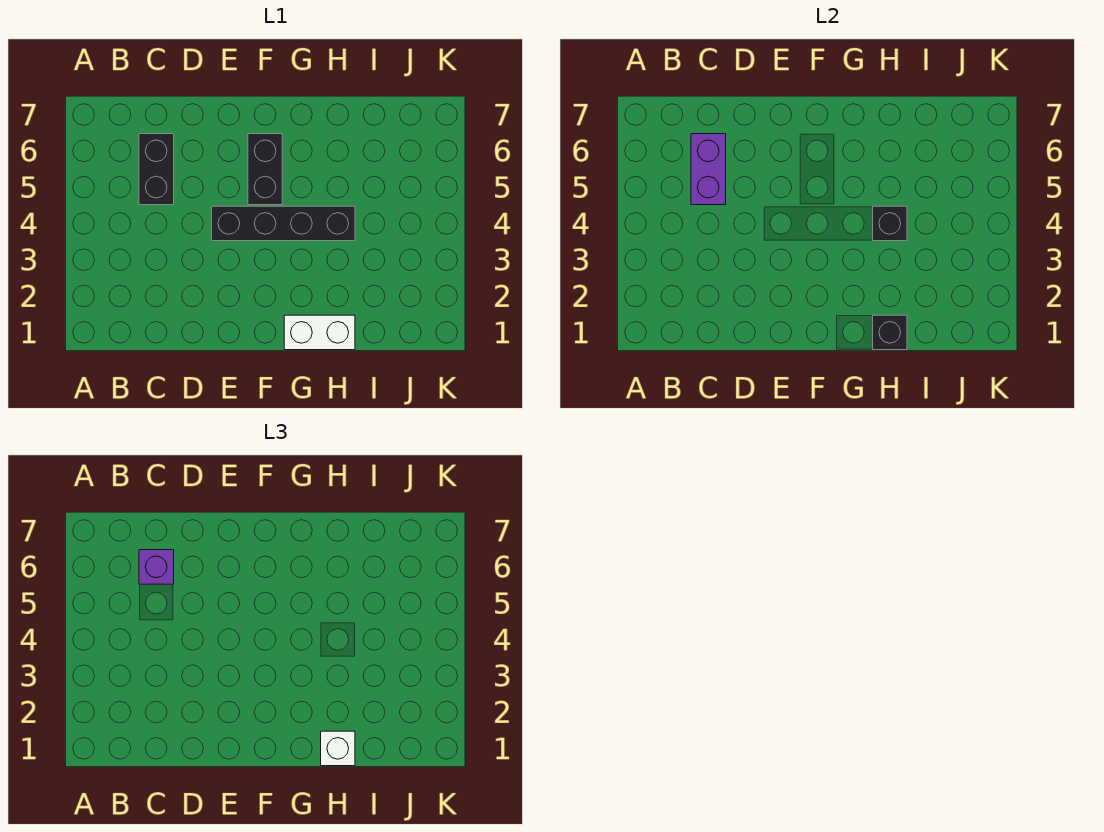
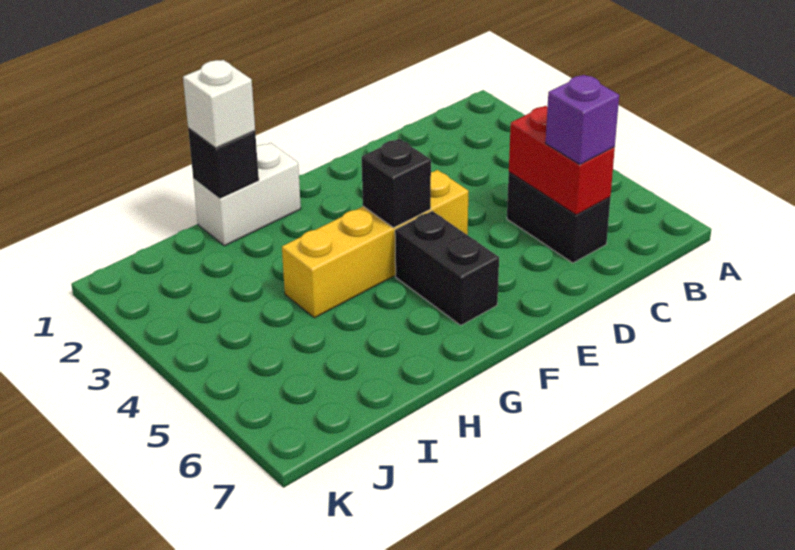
purple brick C5:C6 level 2 -> red brick C5:C6 level 2
black brick E4:H4 level 1 -> yellow brick E4:H4 level 1
black brick H4 level 2 -> black brick F4 level 2

